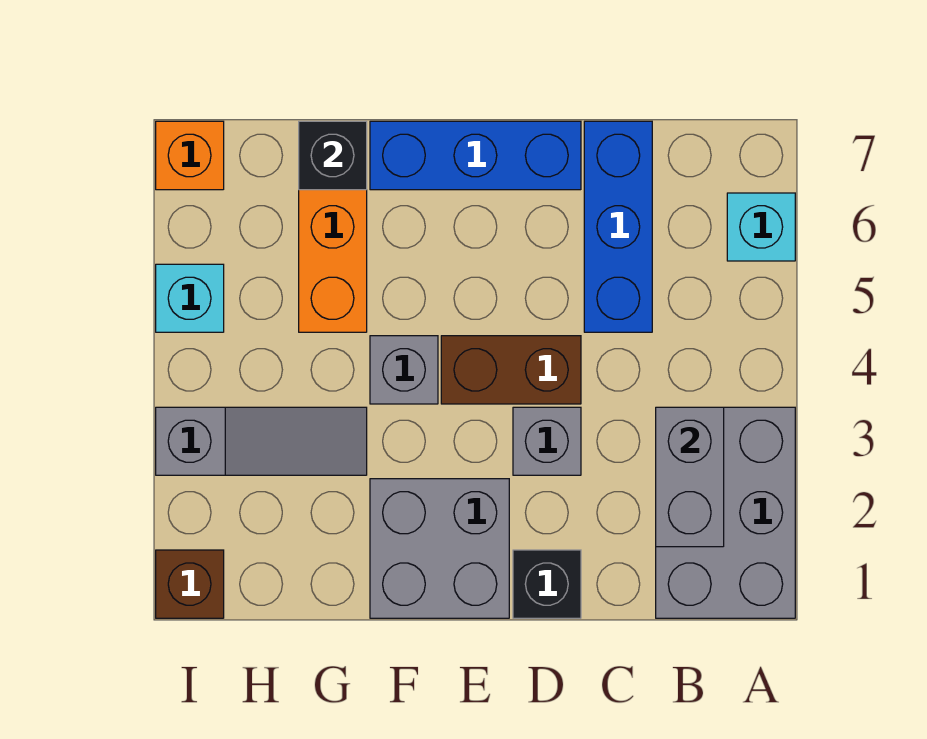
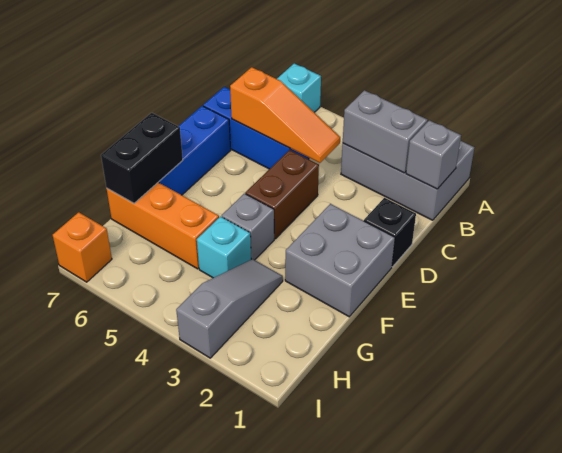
none -> orange slope C4:C6 level 2 top 6
grey brick D3 level 1 -> grey brick B1 level 2
black brick G7 level 2 -> black brick F7:G7 level 2
brown brick I1 level 1 -> none
cyan brick I5 level 1 -> cyan brick G4 level 1

